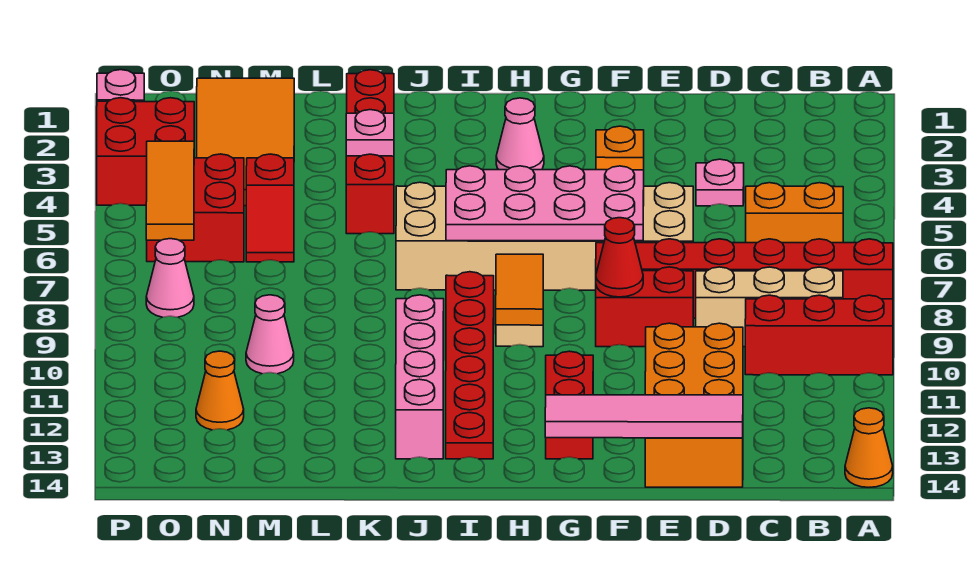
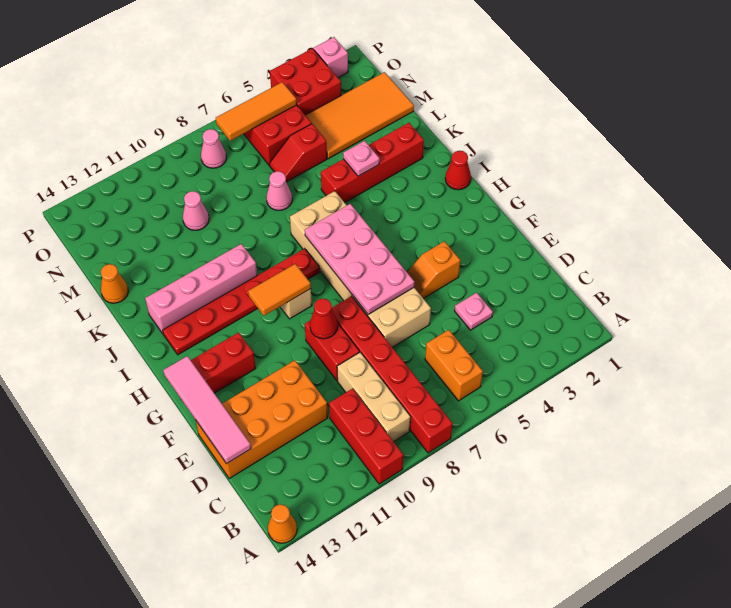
pink cone H3 level 1 -> pink cone L7 level 1
none -> red cone I1 level 1
orange cone N12 level 1 -> orange cone L14 level 1

